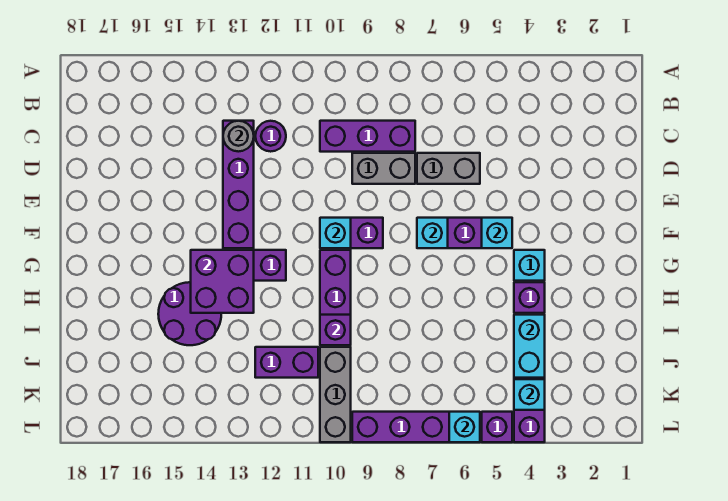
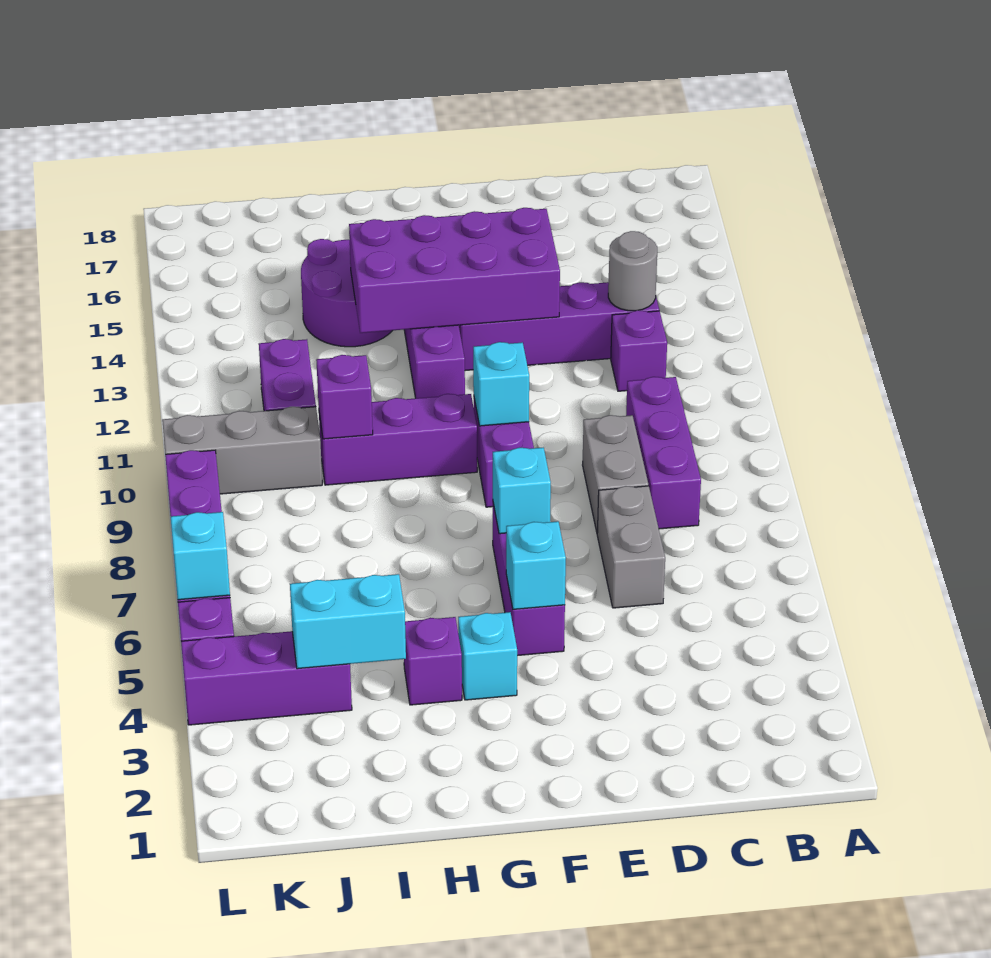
purple round brick C12 level 1 -> purple brick C12 level 1
purple brick G13:H14 level 2 -> purple brick E13:H14 level 2
cyan brick K4 level 2 -> none

